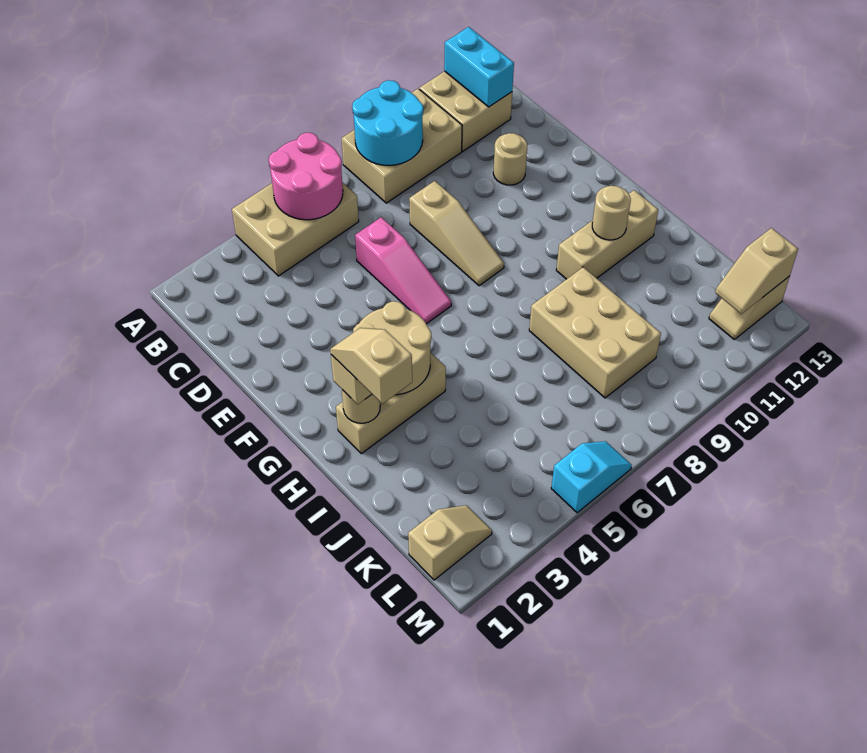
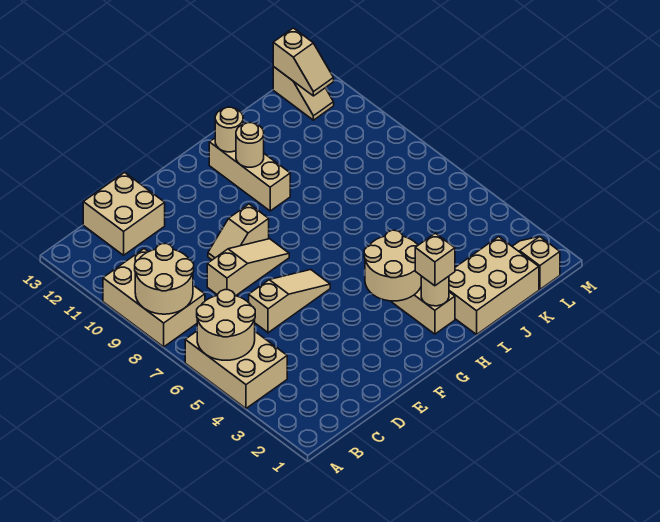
pink round brick A5:B6 level 2 -> tan round brick A5:B6 level 2
cyan round brick A8:B9 level 2 -> tan round brick A8:B9 level 2
tan brick A11:B12 level 1 -> tan brick C12:D13 level 1
cyan brick A12:B12 level 2 -> none
pink slope D6:F6 level 1 top D -> tan slope D6:F6 level 1 top D
tan round brick D11 level 1 -> tan round brick H12 level 2
tan slope H2:I2 level 4 top I -> tan slope E9:F9 level 1 top F
tan brick I8:K9 level 1 -> tan brick I1:K2 level 1
cyan slope M5:M6 level 1 top 5 -> none

